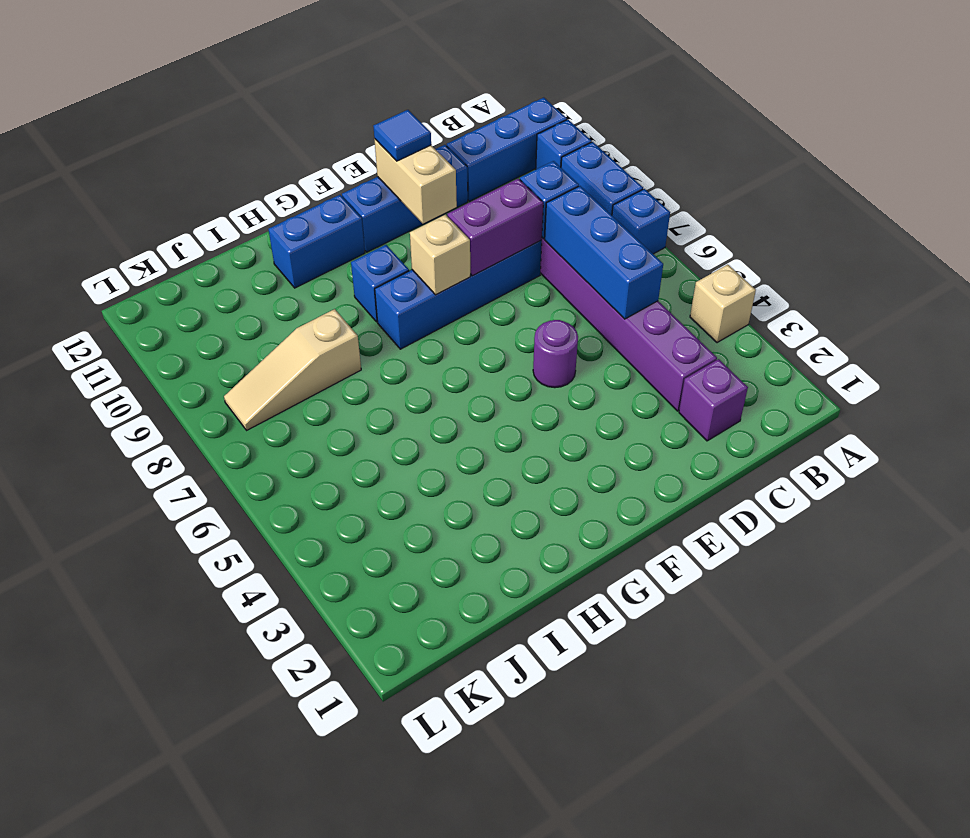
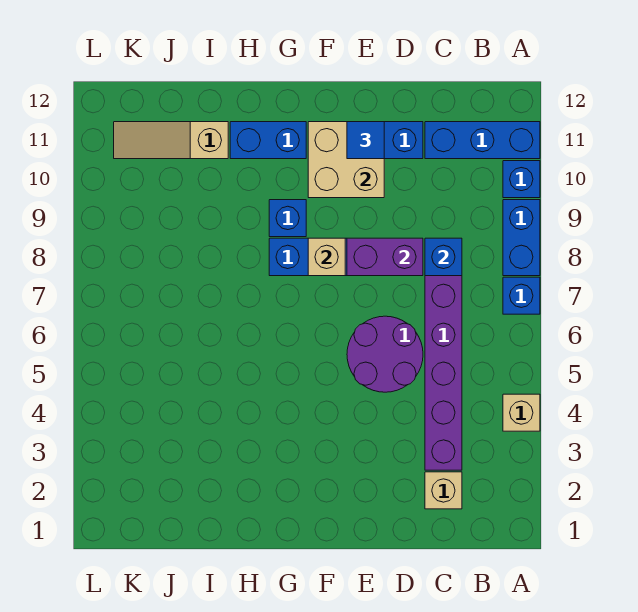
purple brick C2 level 1 -> tan brick C2 level 1
blue brick C5:C7 level 2 -> none
purple round brick E5 level 1 -> purple round brick D5:E6 level 1
tan brick E10:E11 level 2 -> tan brick E10:F11 level 2
tan slope I8:K8 level 1 top I -> tan slope I11:K11 level 1 top I

